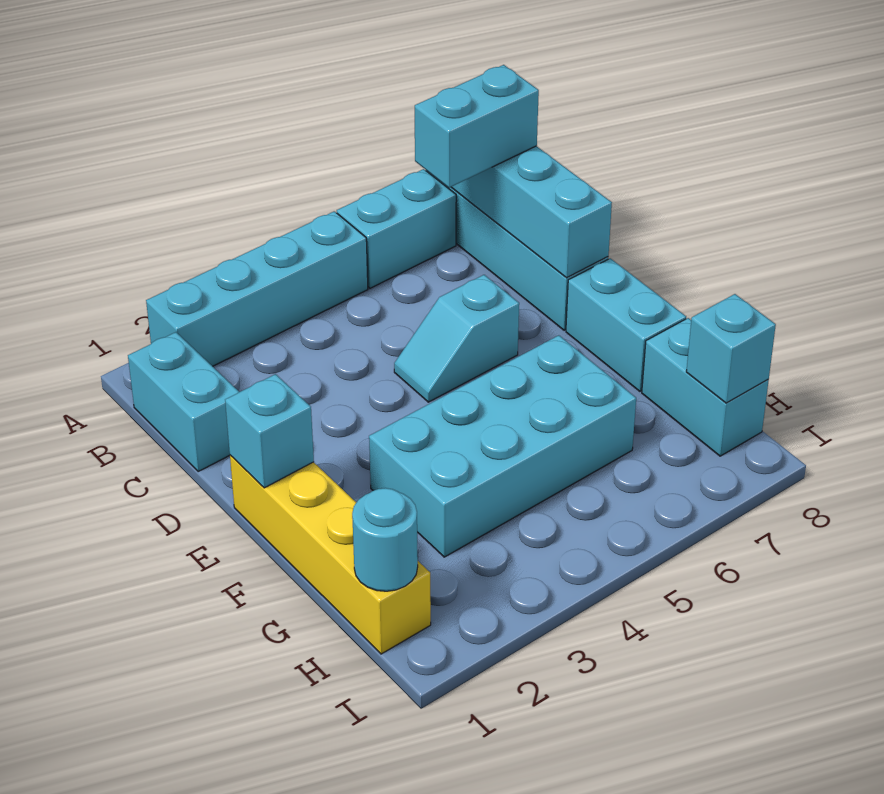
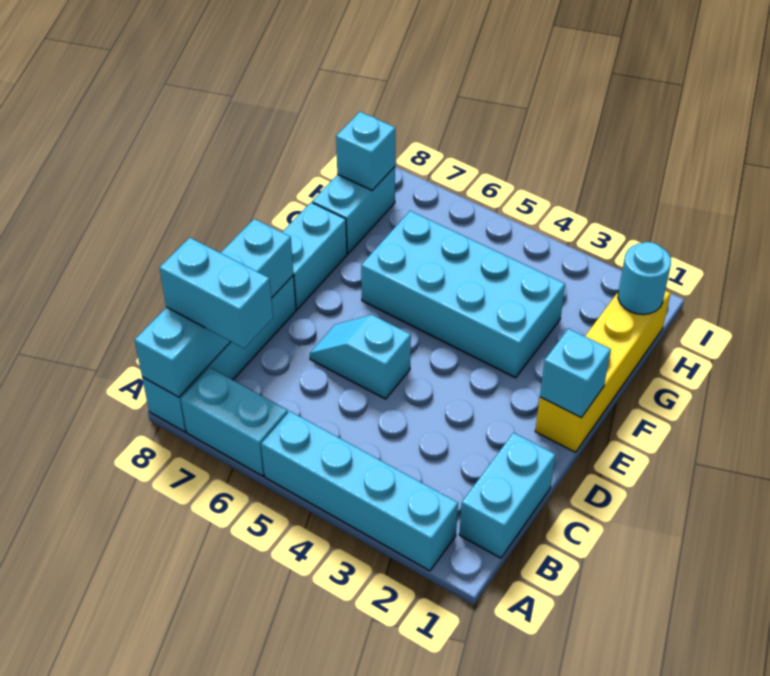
cyan slope D5:D6 level 1 top 6 -> cyan slope D5:D6 level 1 top 5

